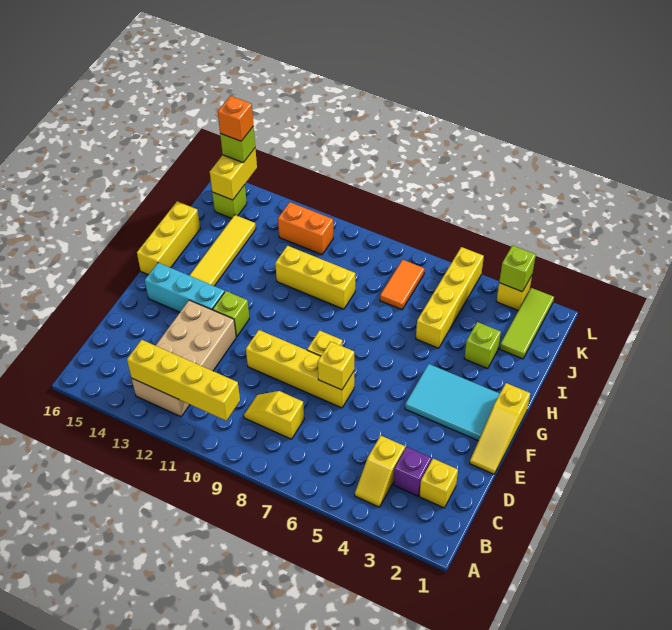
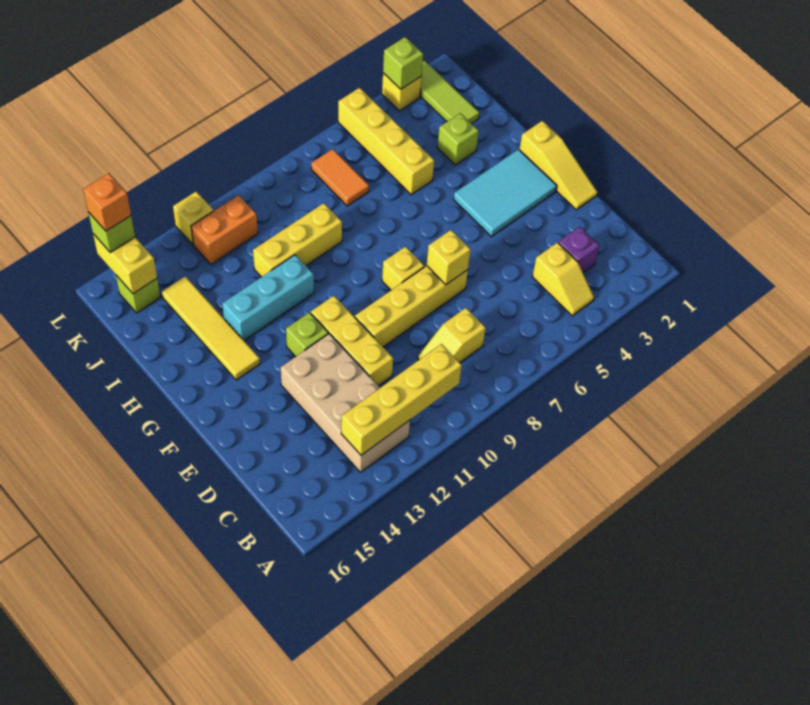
yellow brick C2 level 1 -> yellow brick L12 level 1
cyan brick F13:F15 level 1 -> cyan brick H11:H13 level 1
yellow brick G16:I16 level 1 -> yellow brick D11:F11 level 1

